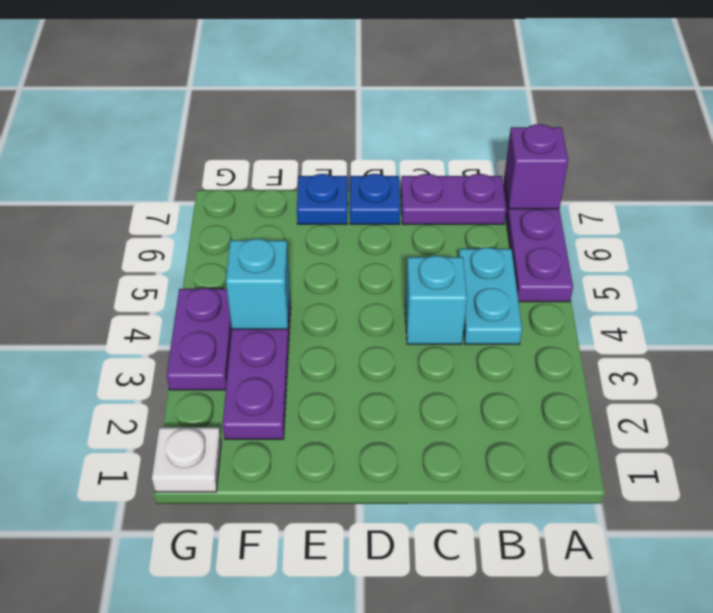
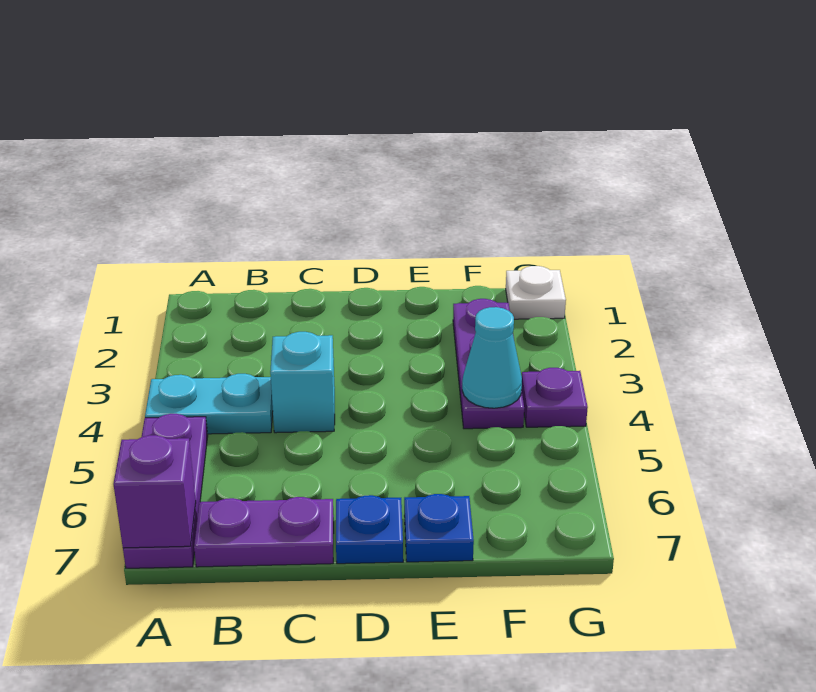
cyan plate B4:B5 level 1 -> cyan plate A4:B4 level 1
cyan brick F4 level 2 -> cyan cone F4 level 2
purple plate G3:G4 level 1 -> purple plate G4 level 1

